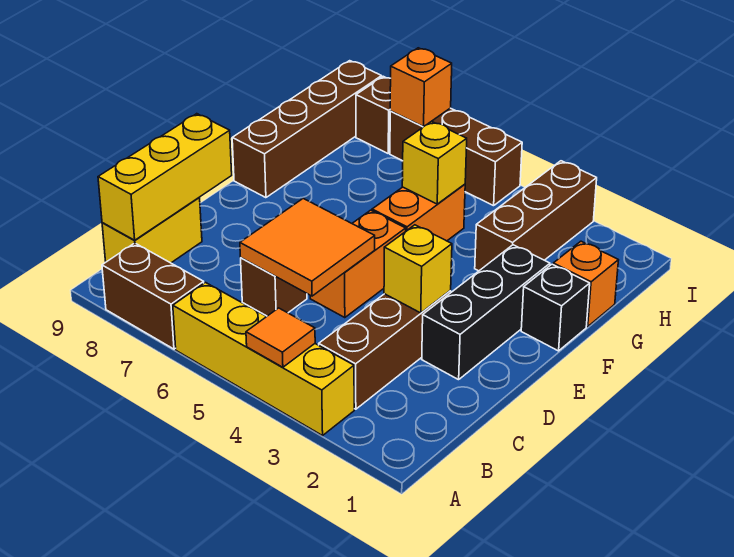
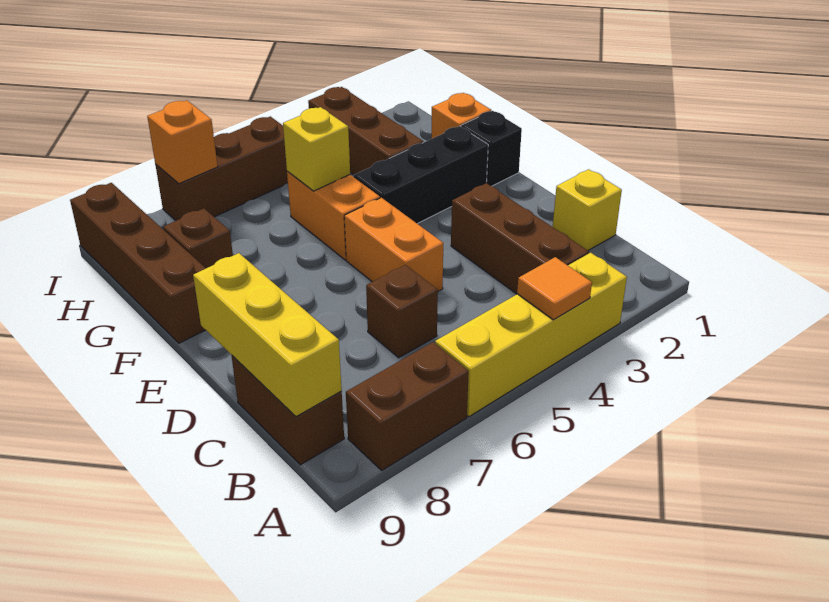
yellow brick B9:C9 level 1 -> brown brick B9:C9 level 1
orange tile C5:D6 level 2 -> none
black brick D2:F2 level 1 -> black brick F2:F4 level 1
yellow brick D3 level 2 -> yellow brick C1 level 1
brown brick I8 level 1 -> brown brick G8 level 1

